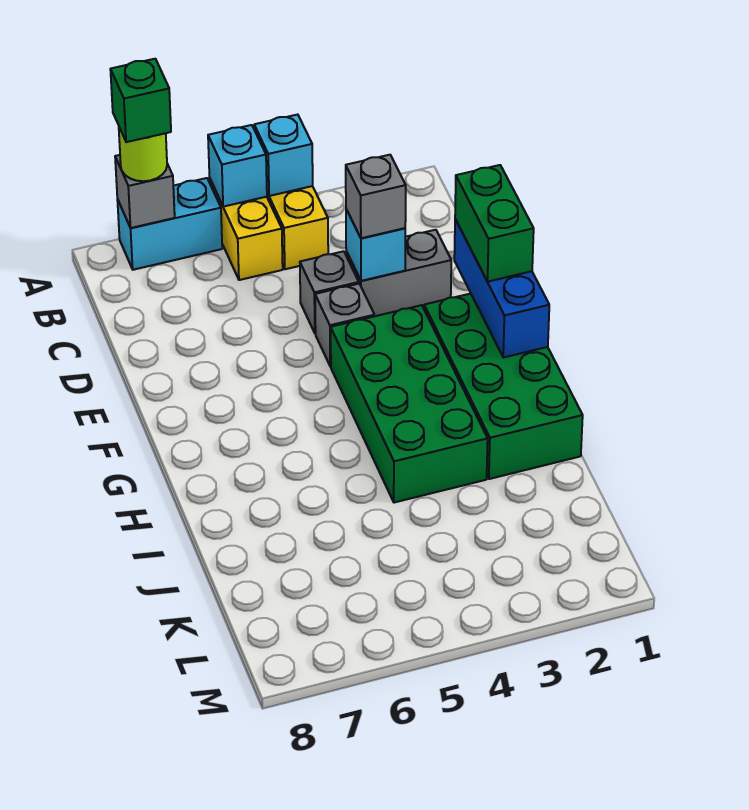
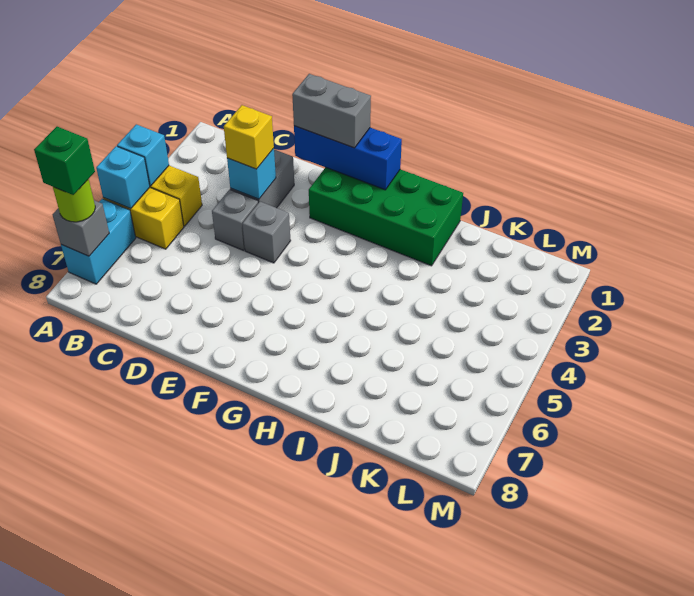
grey brick D3 level 3 -> yellow brick D3 level 3
green brick E1:F1 level 3 -> grey brick E1:F1 level 3
green brick F3:I4 level 1 -> none

